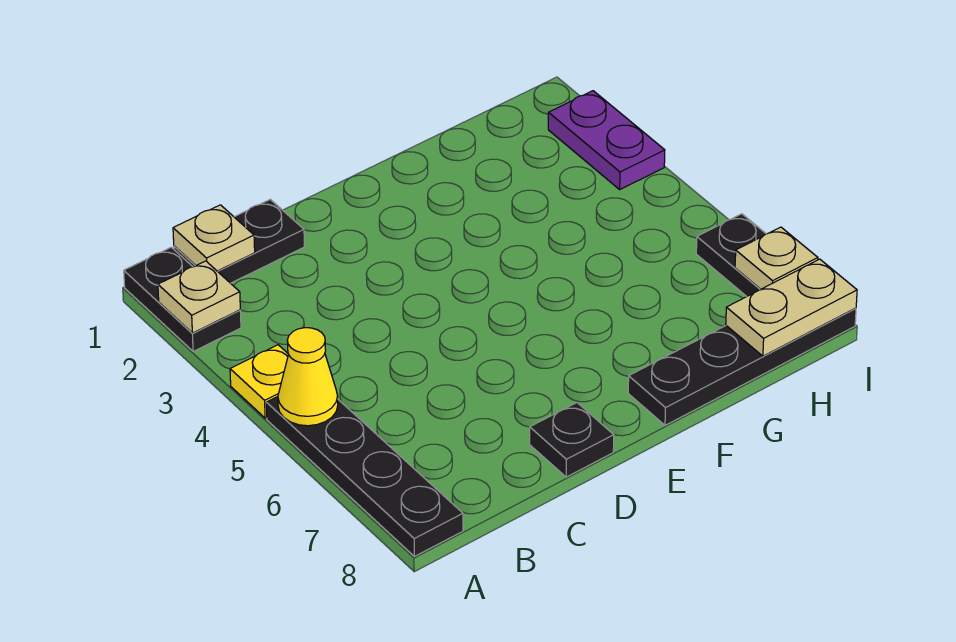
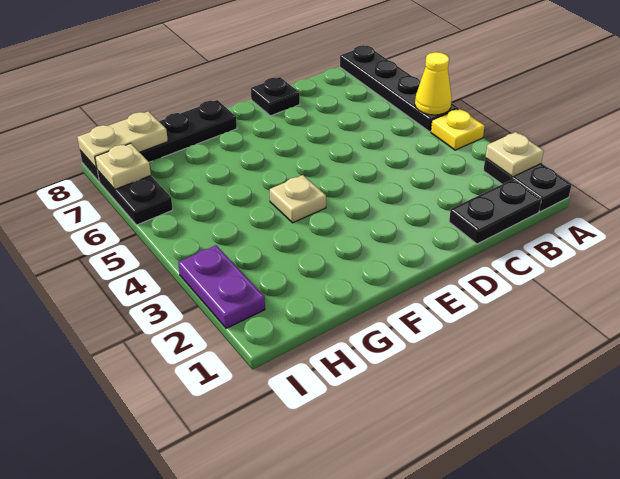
tan plate B1 level 2 -> tan plate F4 level 1

